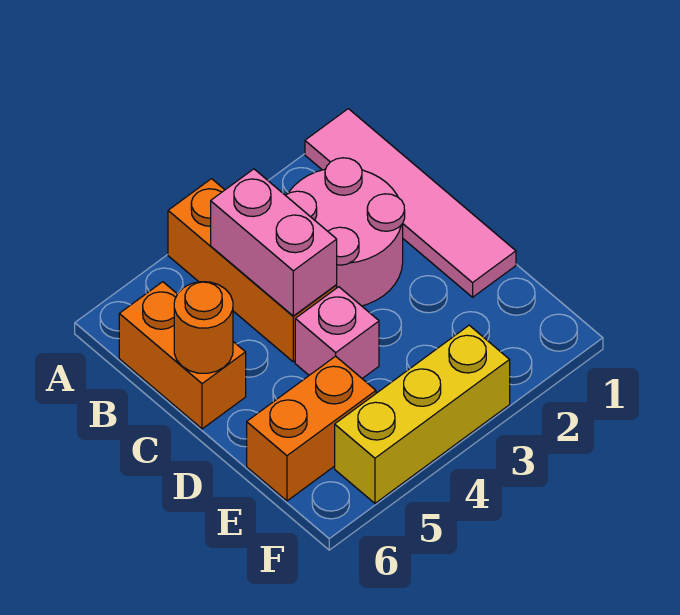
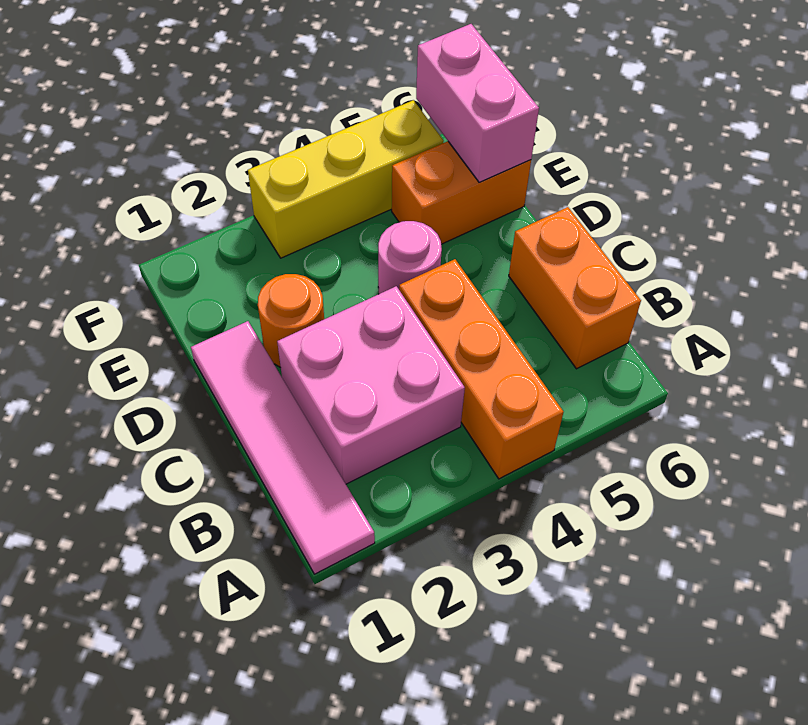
pink round brick B2:C3 level 1 -> pink brick B2:C3 level 1
pink brick B4:C4 level 2 -> pink brick E6:F6 level 2
orange round brick C6 level 2 -> orange round brick D2 level 1
pink brick D4 level 1 -> pink round brick D4 level 1

